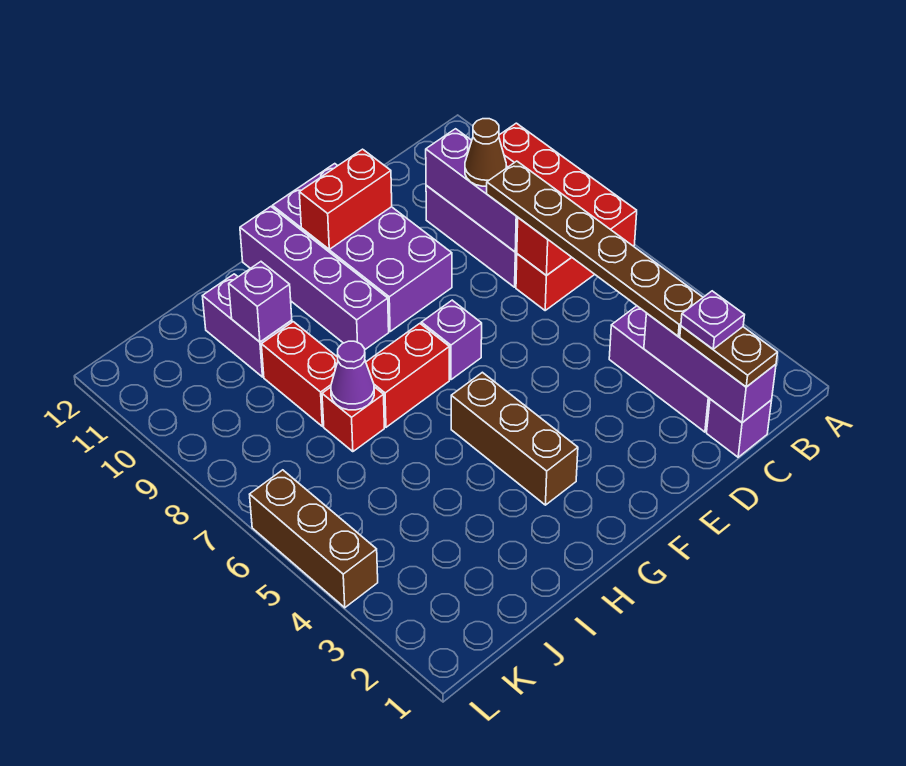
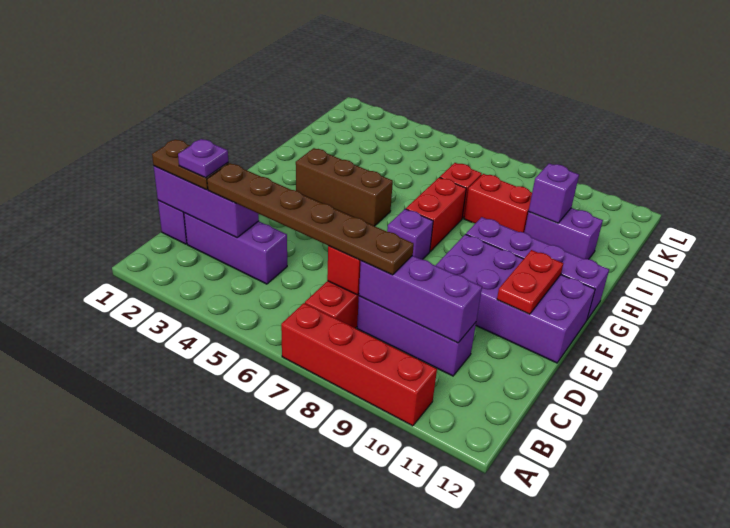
brown cone C9 level 3 -> none
red brick E11:F11 level 2 -> red plate E11:F11 level 2
purple cone I7 level 2 -> none
brown brick L4:L6 level 1 -> none

